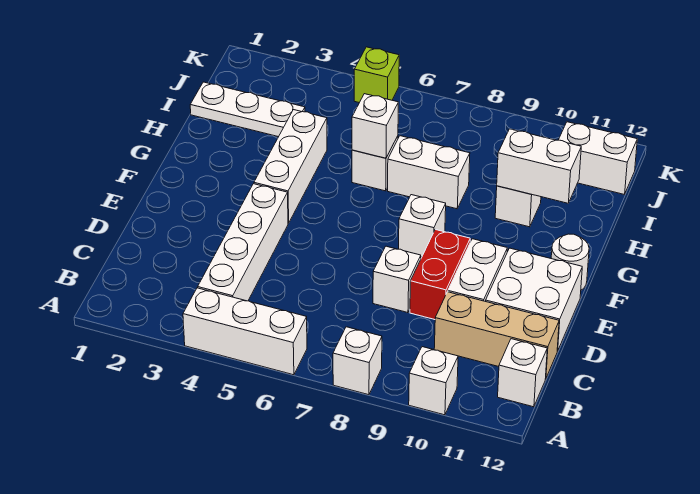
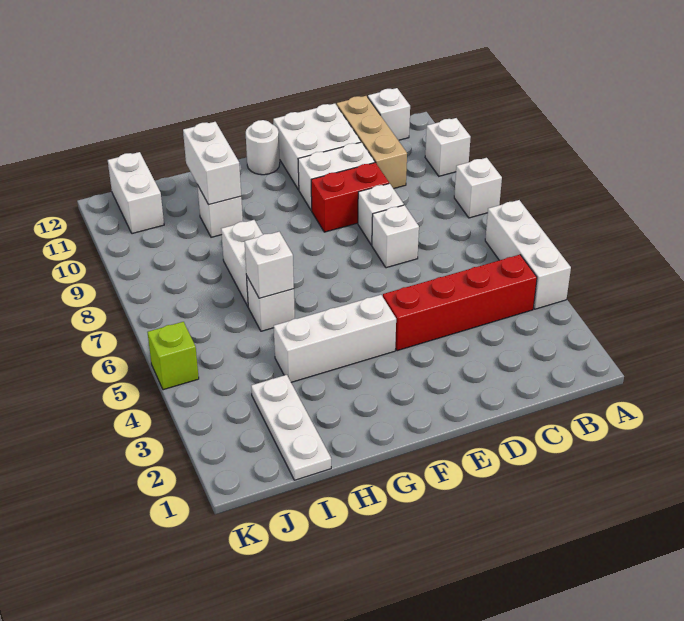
white brick B4:E4 level 1 -> red brick B4:E4 level 1
white brick F8 level 1 -> white brick D7 level 1

